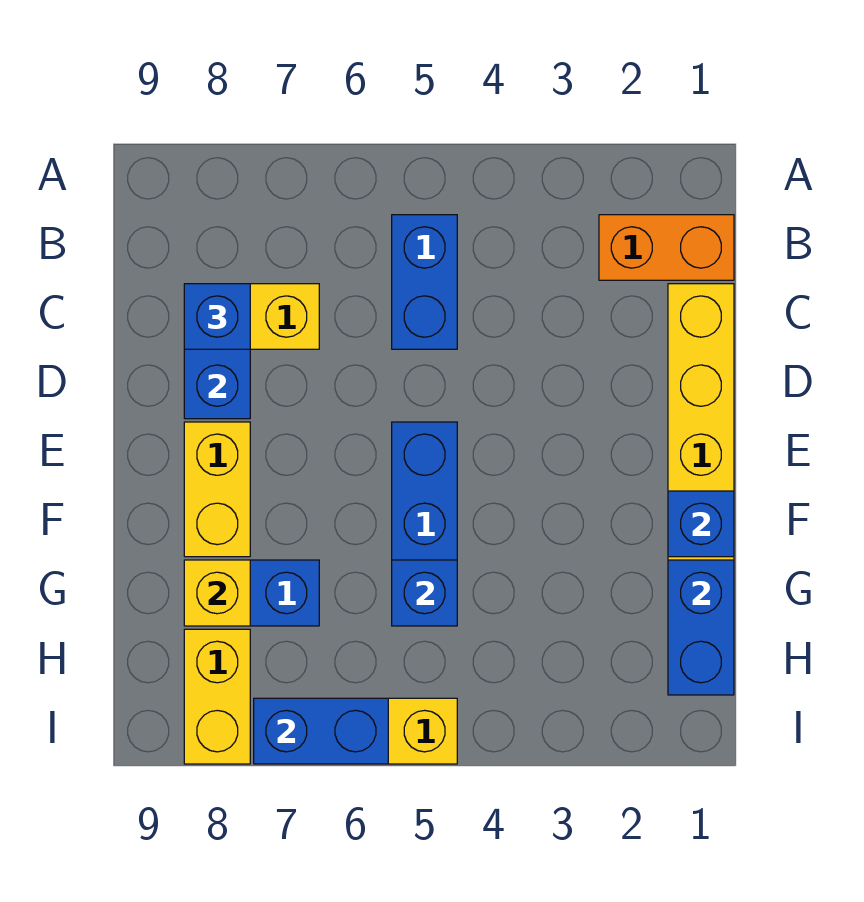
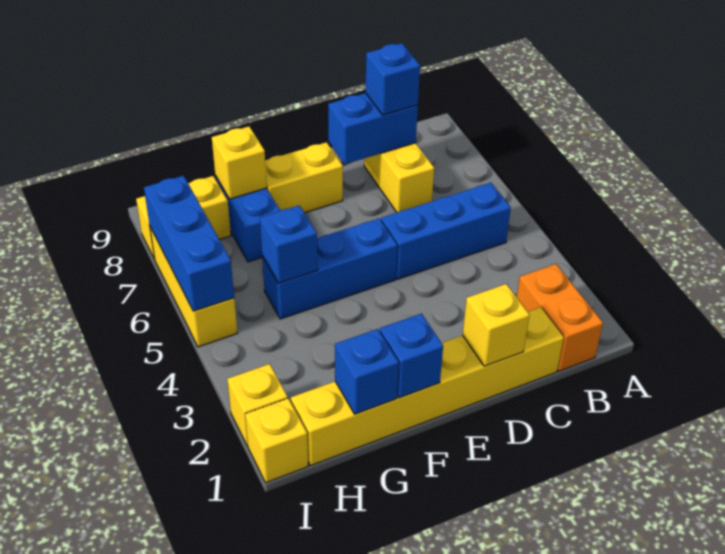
blue brick B5:C5 level 1 -> blue brick B5:D5 level 1
none -> yellow brick D1 level 2
blue brick G1:H1 level 2 -> blue brick G1 level 2
none -> yellow brick I1 level 1
none -> yellow brick I2 level 1
blue brick I6:I7 level 2 -> blue brick I5:I7 level 2

